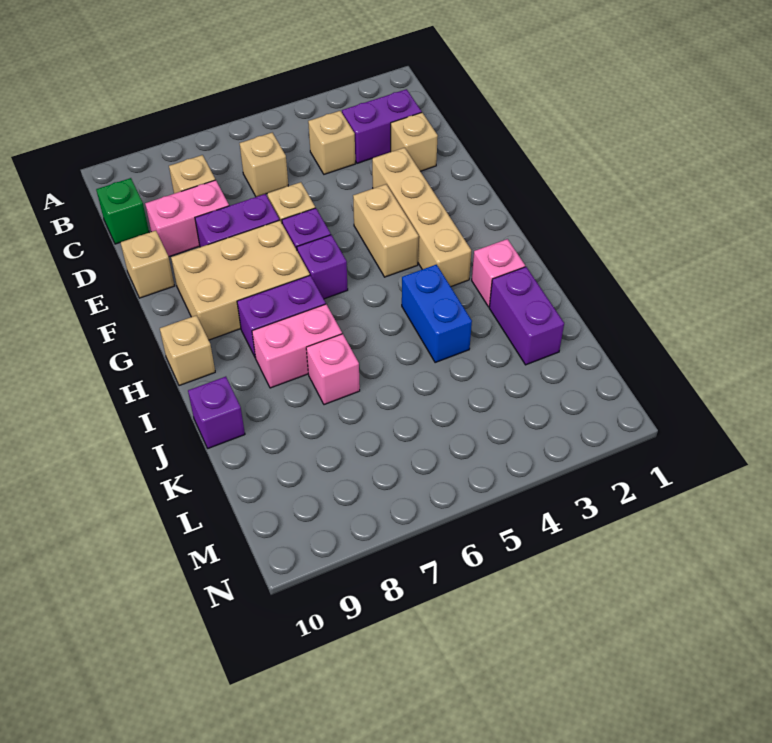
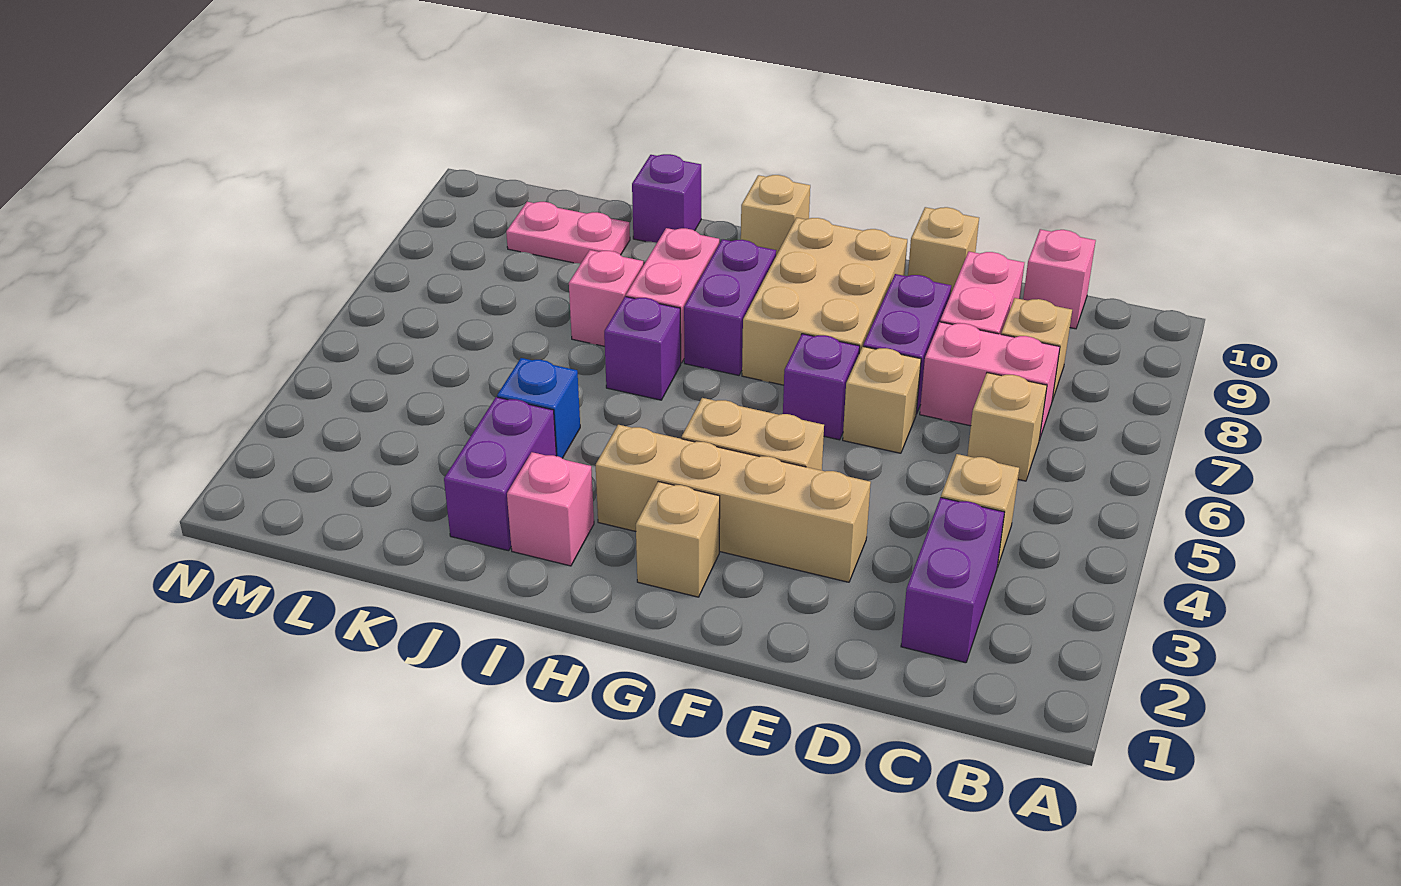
none -> pink brick C7:D7 level 1
green brick C10 level 1 -> pink brick C10 level 1
tan brick D2 level 1 -> tan brick G2 level 1
purple brick G6 level 1 -> purple brick I6 level 1
blue brick I4:J4 level 1 -> blue brick J4 level 1
purple brick J2:K2 level 1 -> purple brick J2:J3 level 1
none -> pink plate K9:L9 level 1

